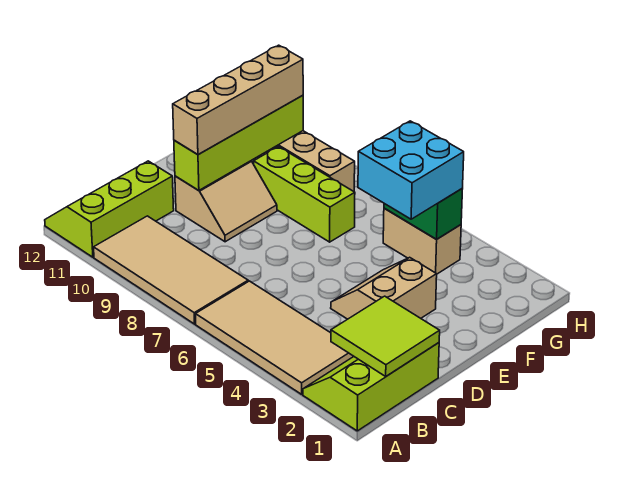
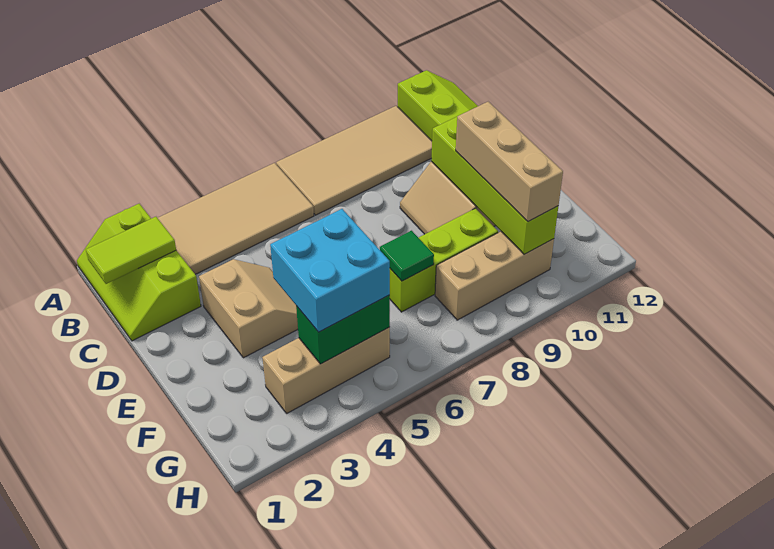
lime slope A1:C2 level 1 top 1 -> lime slope A1:C2 level 1 top 2
lime tile B1:C2 level 2 -> lime tile B1:B2 level 2
tan brick D10:G10 level 3 -> tan brick E10:G10 level 3
none -> green tile F7 level 2
tan brick G4:G5 level 1 -> tan brick G3:G5 level 1

